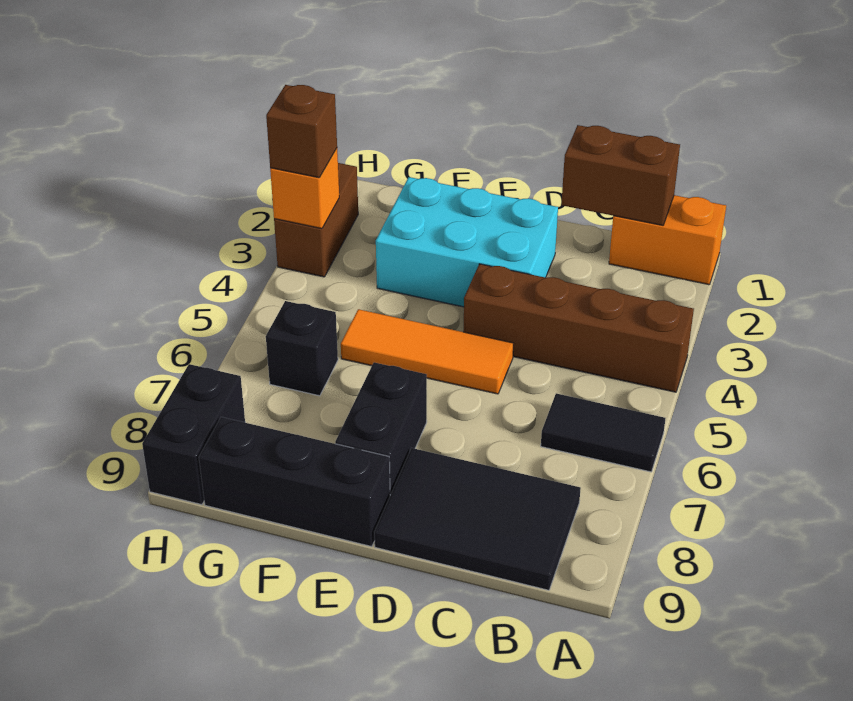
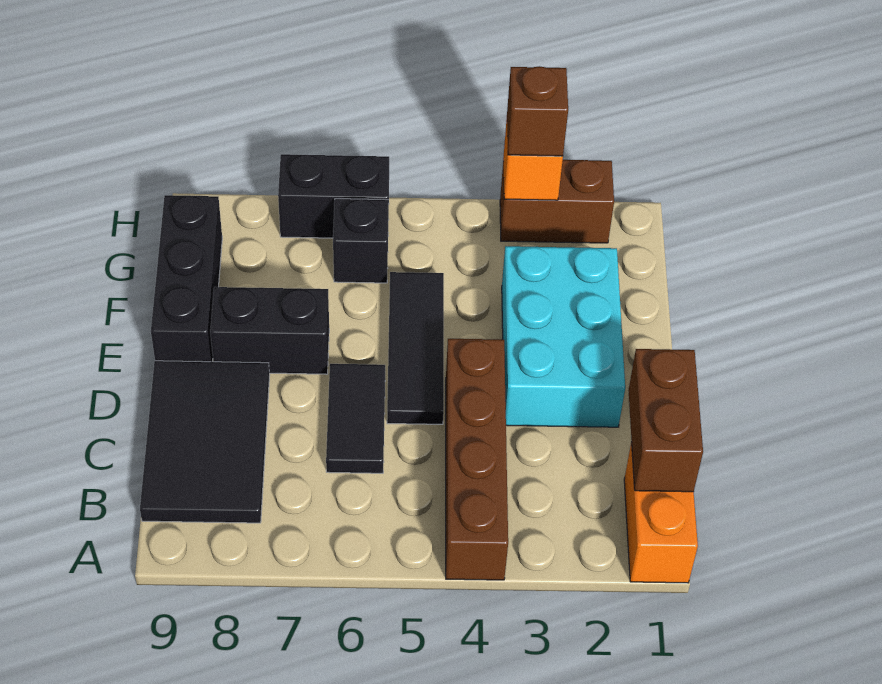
black tile A6:B6 level 1 -> black tile C6:D6 level 1
orange tile D5:F5 level 1 -> black tile D5:F5 level 1
black brick H8:H9 level 1 -> black brick H6:H7 level 1

